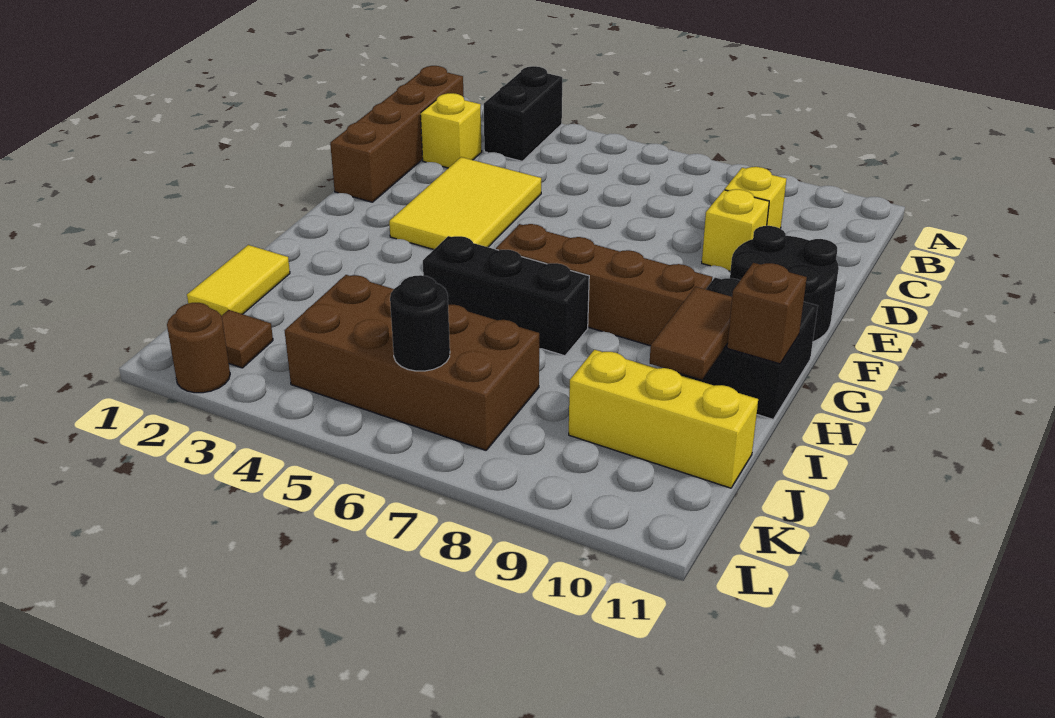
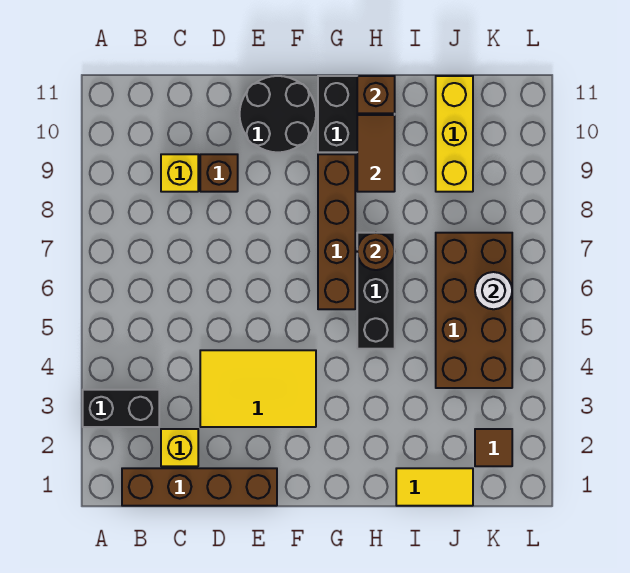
yellow brick D9 level 1 -> brown brick D9 level 1
brown tile H10:I10 level 2 -> brown tile H9:H10 level 2
black round brick K6 level 2 -> white round brick K6 level 2
brown round brick L2 level 1 -> brown round brick H7 level 2

